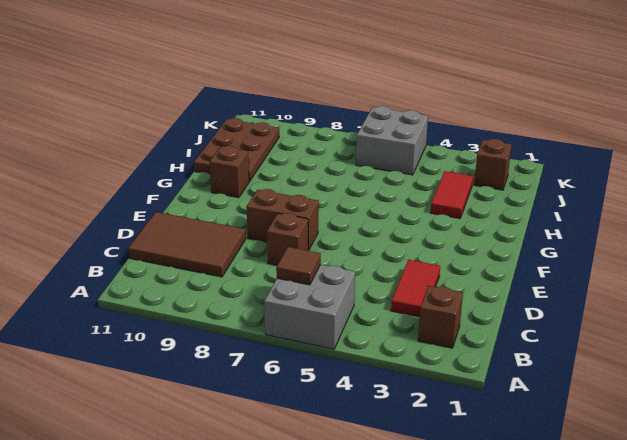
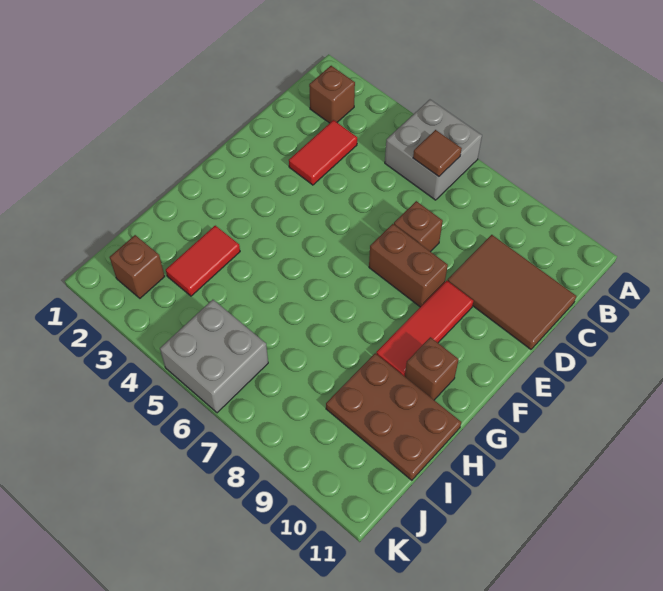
none -> red tile E9:G9 level 1
brown plate H10:J11 level 1 -> brown plate H9:I11 level 1

